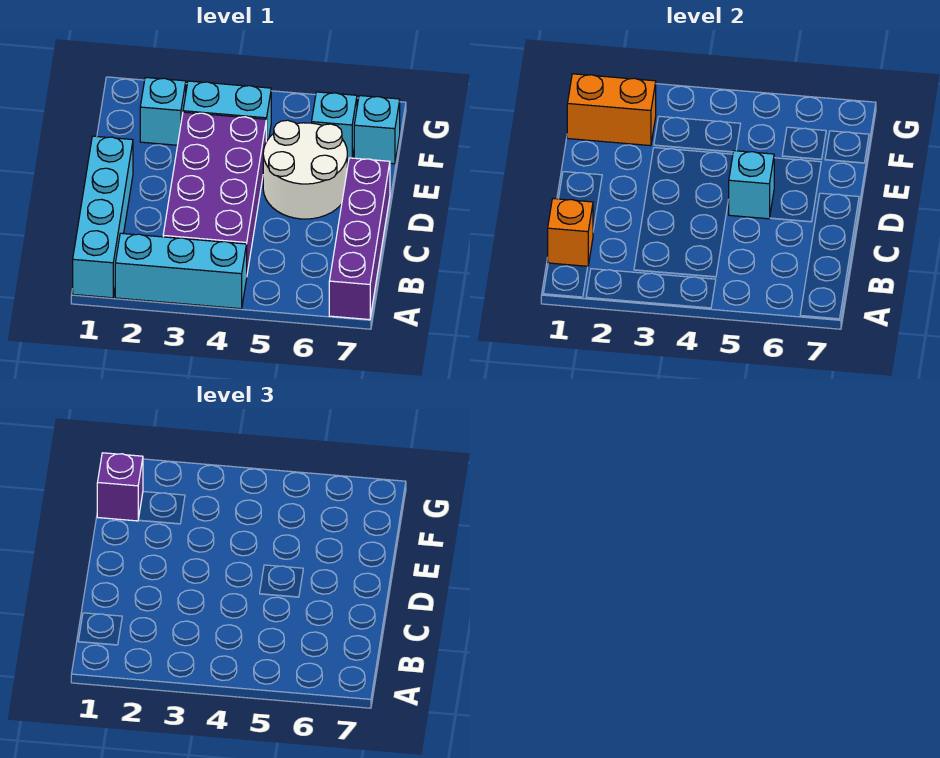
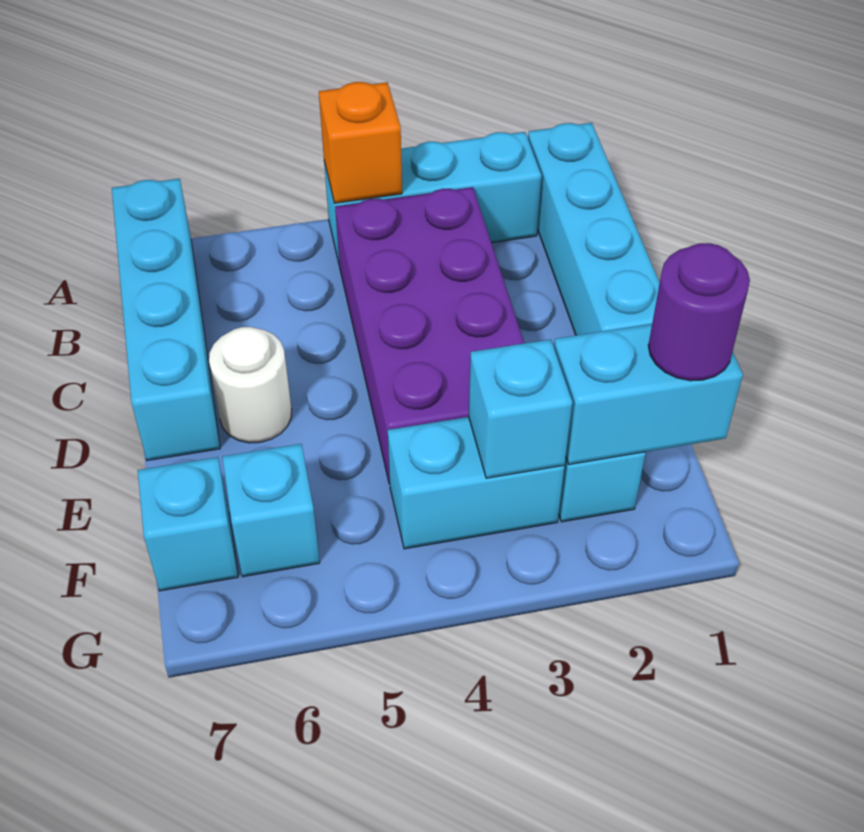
purple brick A7:D7 level 1 -> cyan brick A7:D7 level 1
orange brick B1 level 2 -> orange brick A4 level 2
white round brick D5:E6 level 1 -> white round brick D6 level 1
cyan brick D5 level 2 -> cyan brick F3 level 2
orange brick F1:F2 level 2 -> cyan brick F1:F2 level 2
purple brick F1 level 3 -> purple round brick F1 level 3

